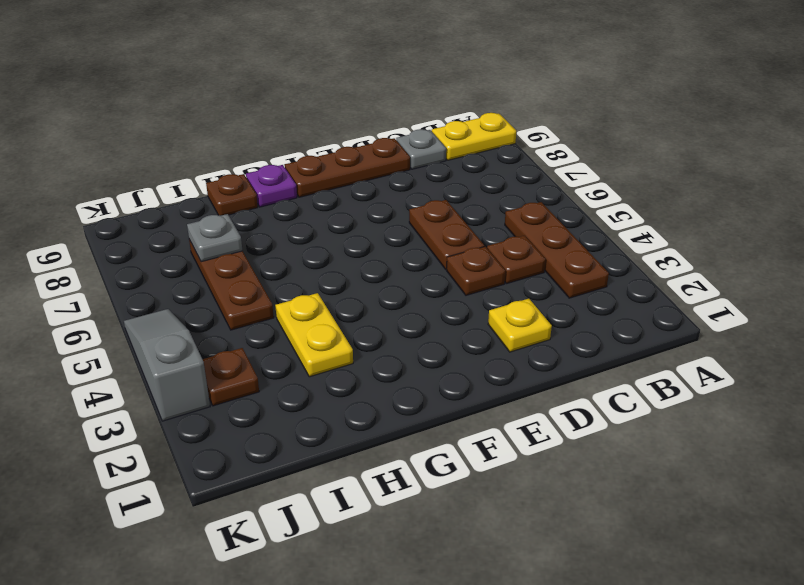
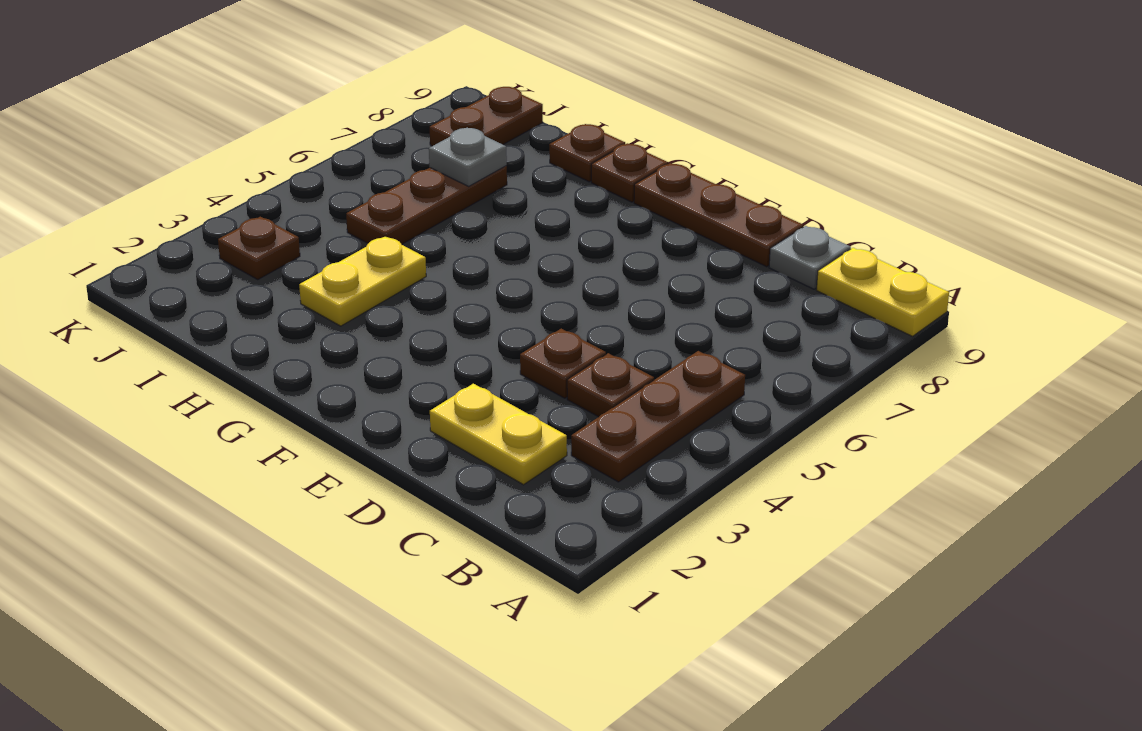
yellow plate D2 level 1 -> yellow plate C2:D2 level 1
brown plate D5:D6 level 1 -> brown plate J8:J9 level 1
purple plate G9 level 1 -> brown plate G9 level 1
grey slope K3:K5 level 1 top 3 -> none

